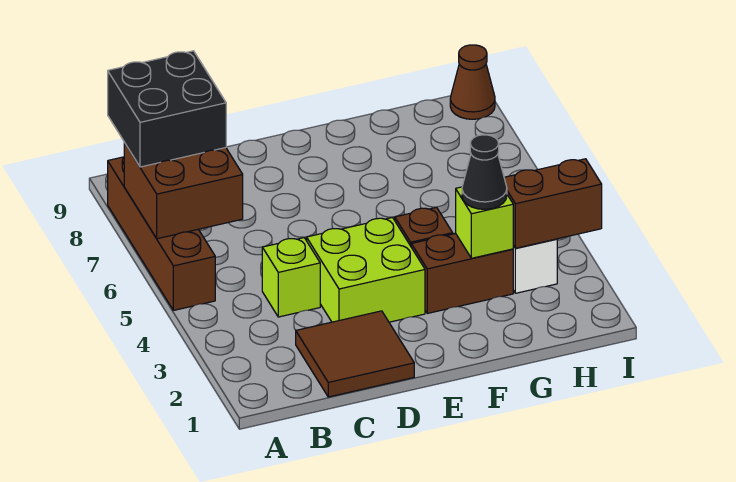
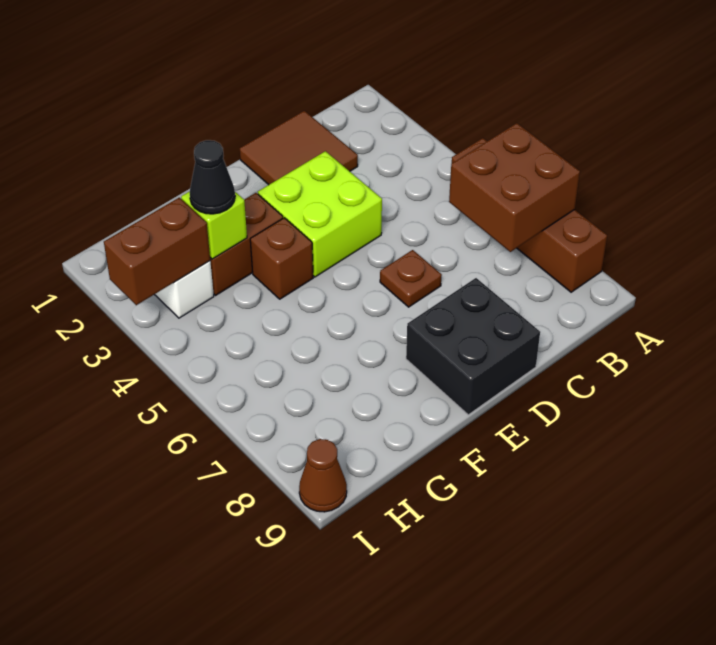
black brick A7:B8 level 3 -> black brick D8:E9 level 1
lime brick C4 level 1 -> none
none -> brown plate D6 level 1

